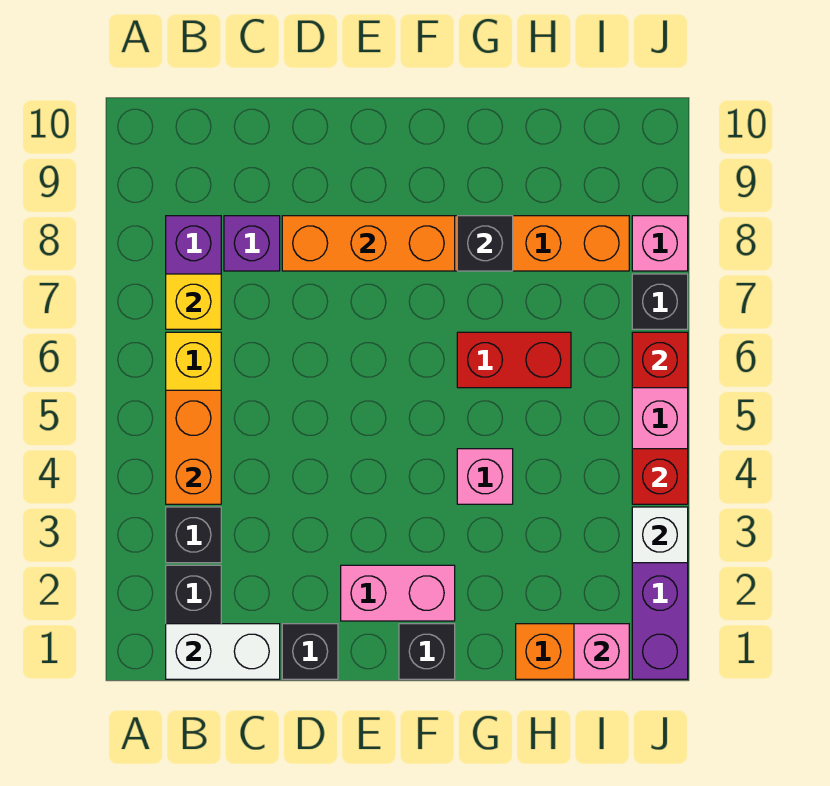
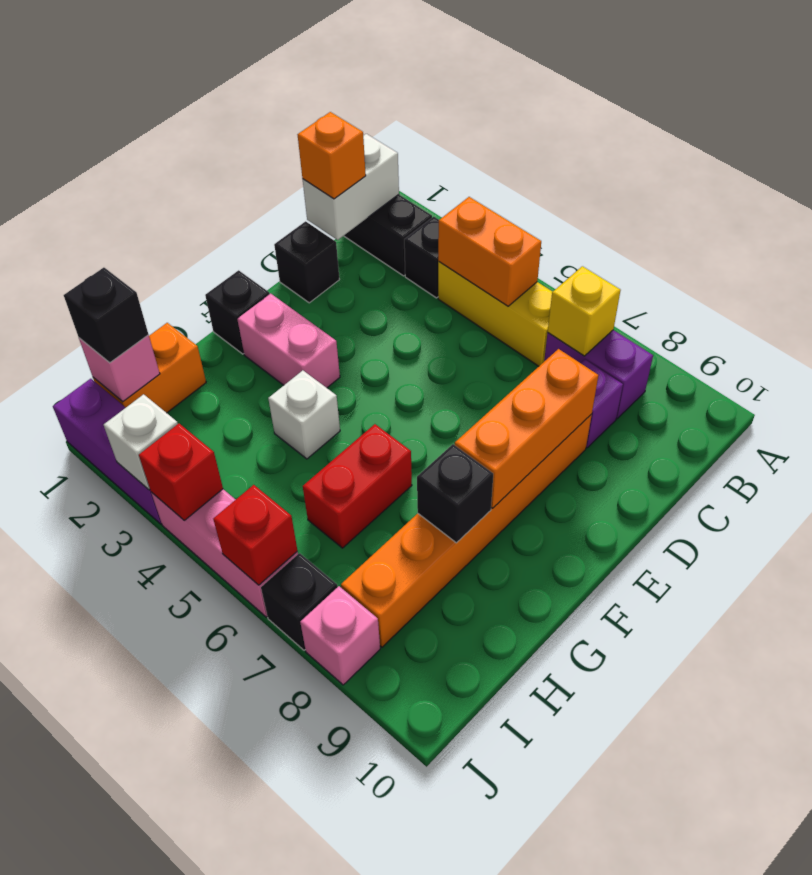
none -> orange brick C1 level 3
pink brick E2:F2 level 1 -> pink brick F2:F3 level 1
pink brick G4 level 1 -> white brick G4 level 1
none -> black brick I1 level 3

